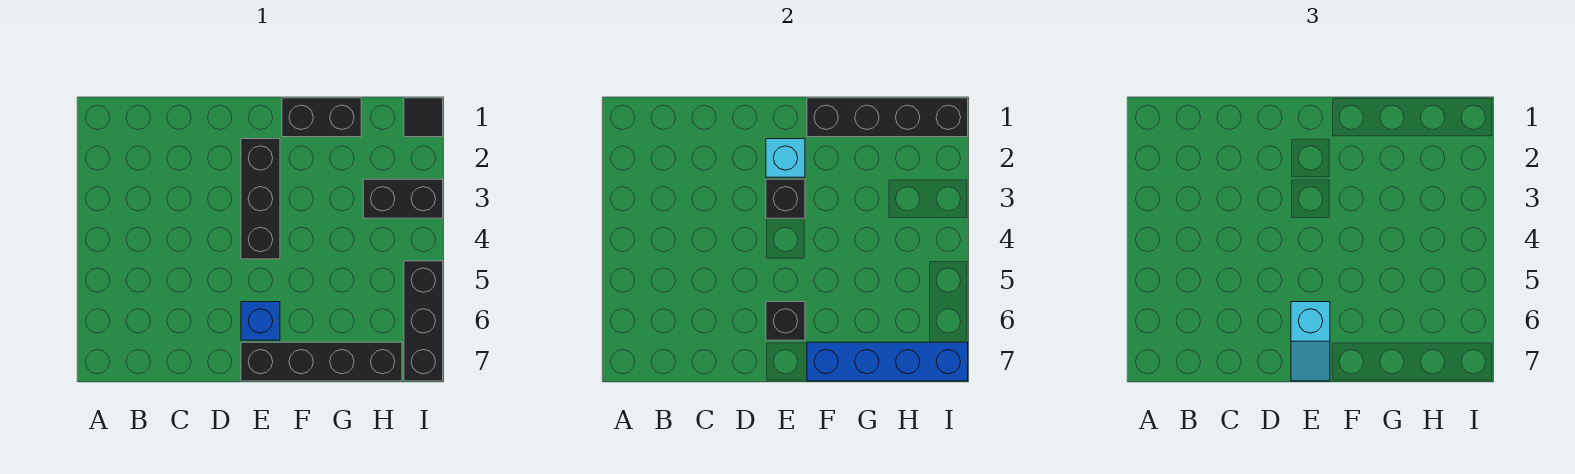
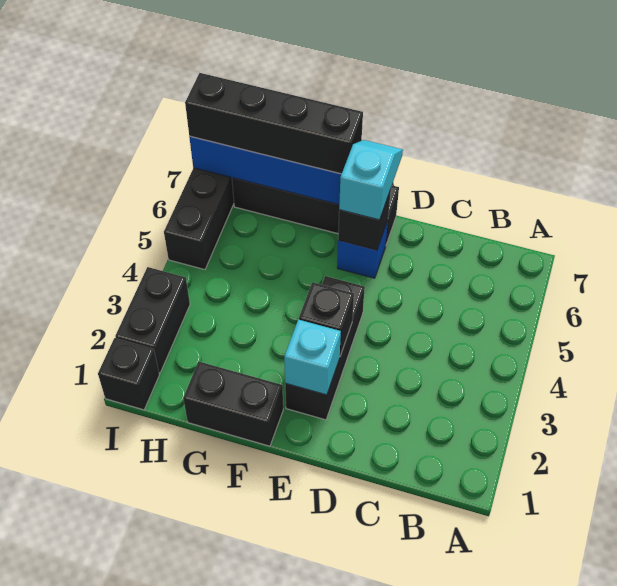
black brick F1:I1 level 2 -> black brick F7:I7 level 3
black brick H3:I3 level 1 -> black brick I2:I3 level 1
black tile I1 level 1 -> black brick I1 level 1

